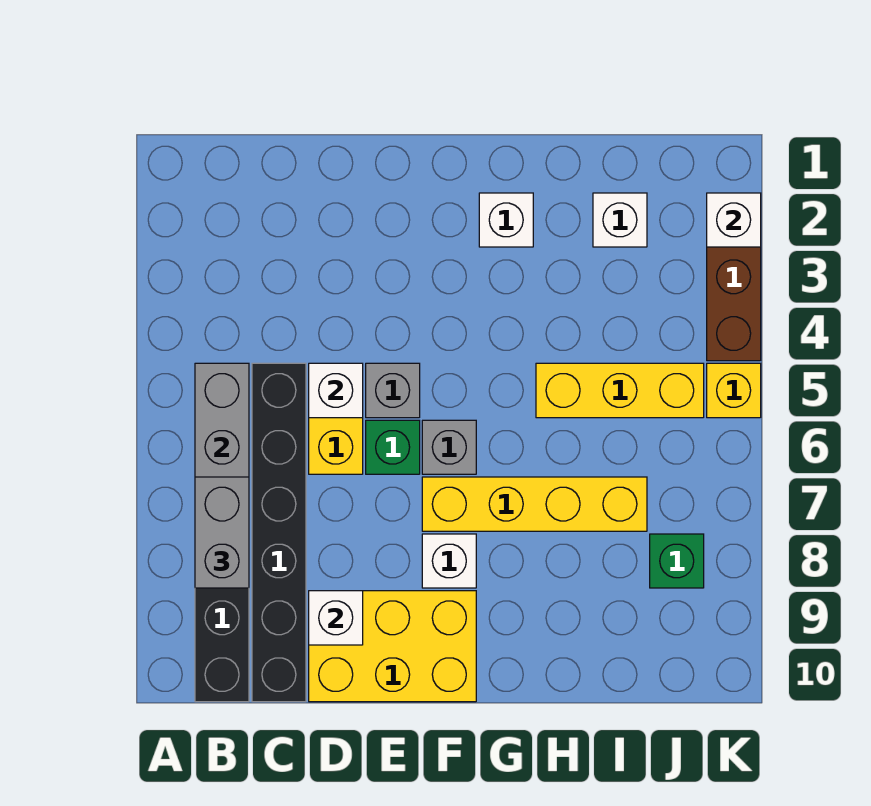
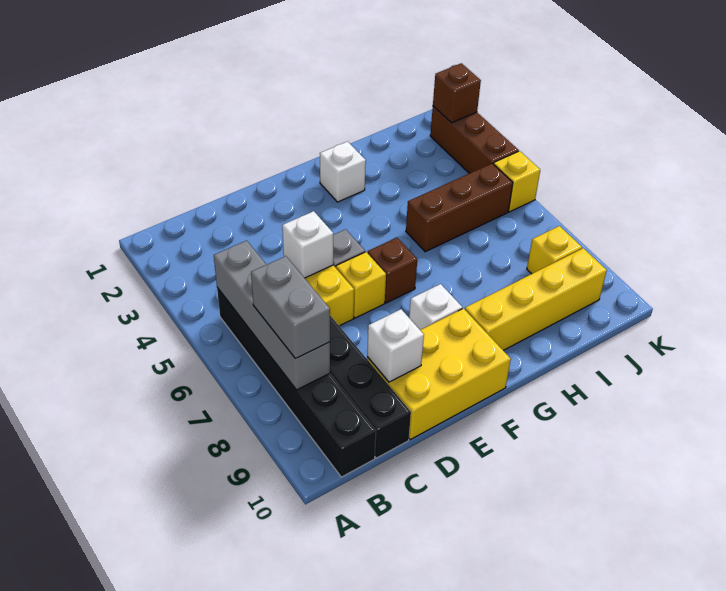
green brick E6 level 1 -> yellow brick E6 level 1
grey brick F6 level 1 -> brown brick F6 level 1
yellow brick F7:I7 level 1 -> yellow brick G9:J9 level 1
yellow brick H5:J5 level 1 -> brown brick H5:J5 level 1
white brick I2 level 1 -> none
green brick J8 level 1 -> yellow brick J8 level 1
white brick K2 level 2 -> brown brick K2 level 2

